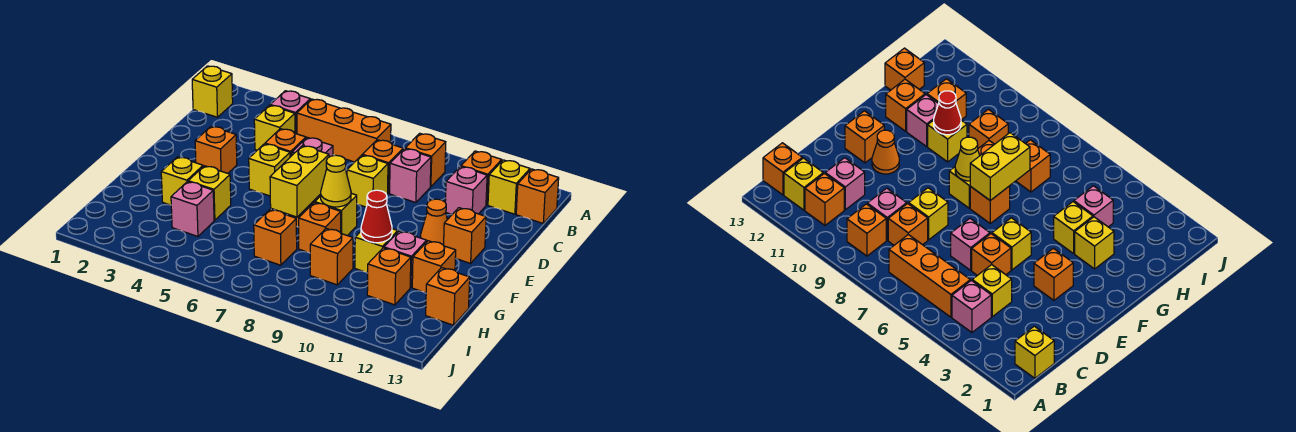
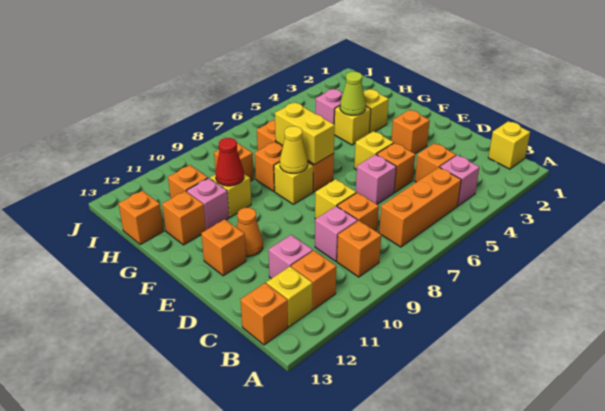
yellow brick C4 level 1 -> orange brick C4 level 1
none -> lime cone G4 level 2

